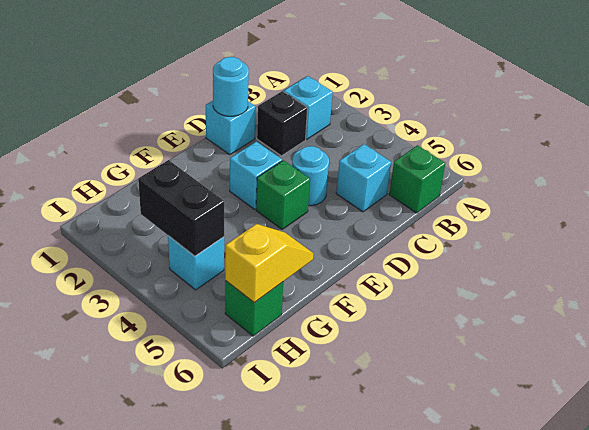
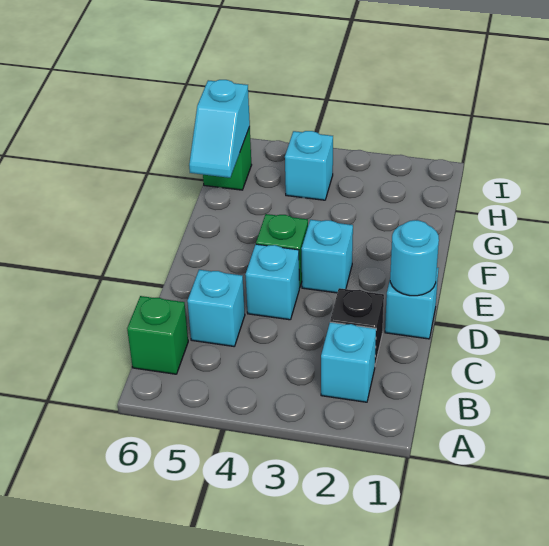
cyan round brick D4 level 1 -> cyan brick D4 level 1
yellow slope G6:H6 level 2 top H -> cyan slope G6:H6 level 2 top H
black brick H3:H4 level 2 -> none

